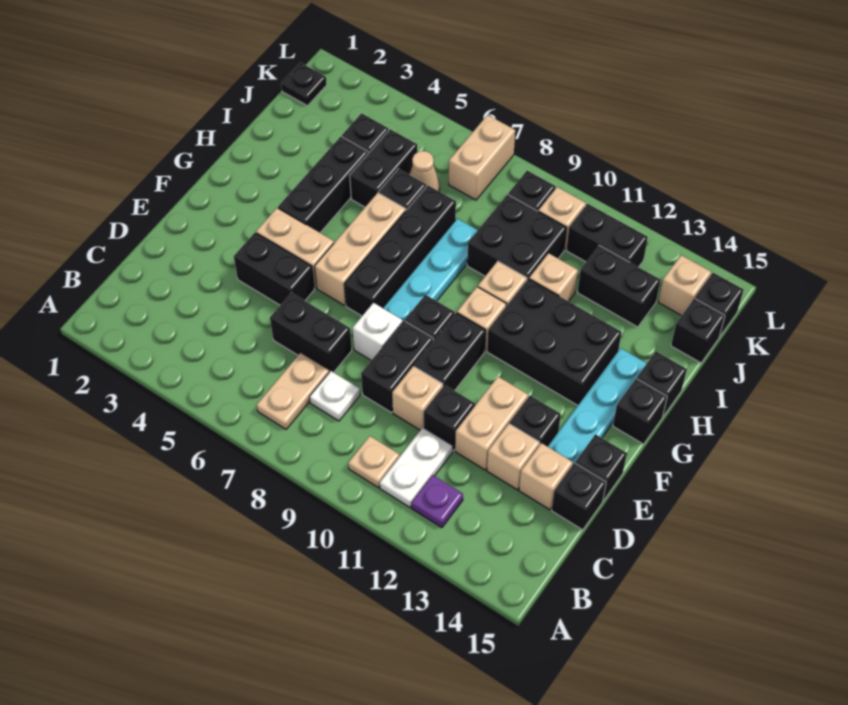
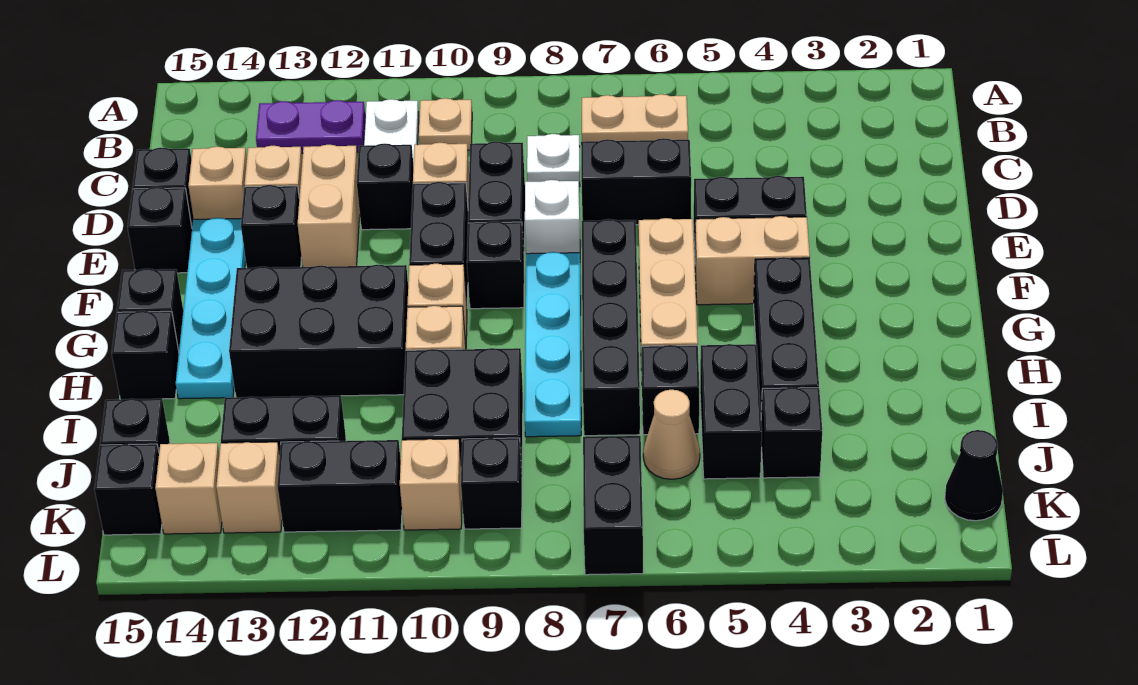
tan plate B7:C7 level 1 -> tan plate B6:B7 level 1
purple plate B12 level 1 -> purple plate B12:B13 level 1
tan brick I11 level 1 -> tan brick K13 level 1
black plate K1 level 1 -> black cone K1 level 1
tan brick K7:L7 level 1 -> black brick K7:L7 level 1

